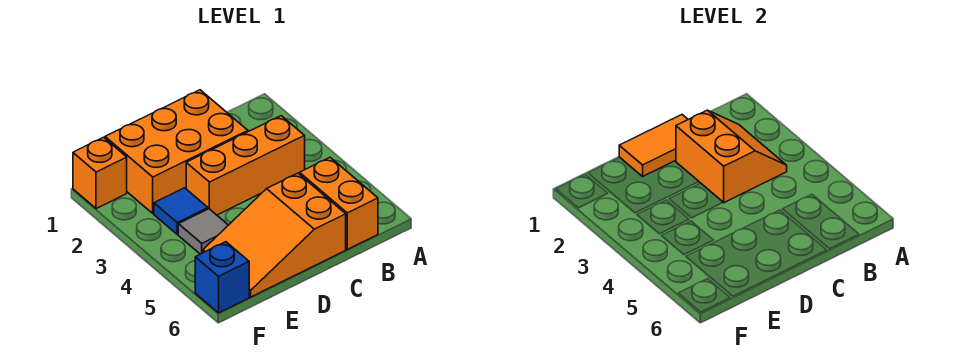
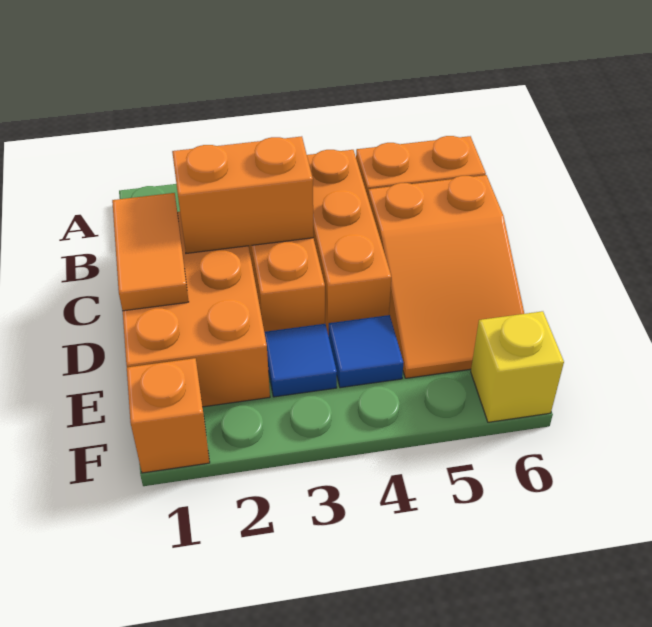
none -> orange brick B4:D4 level 1
grey tile E4 level 1 -> blue tile E4 level 1
blue brick F6 level 1 -> yellow brick F6 level 1

